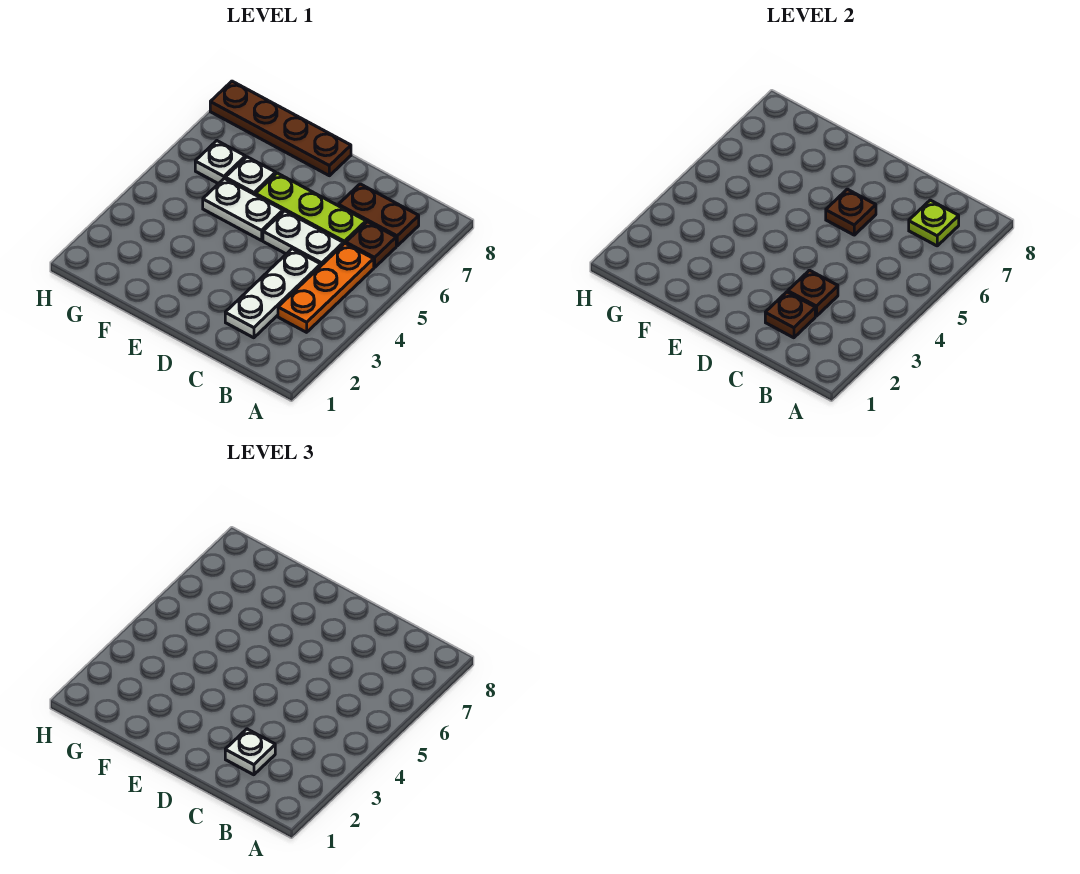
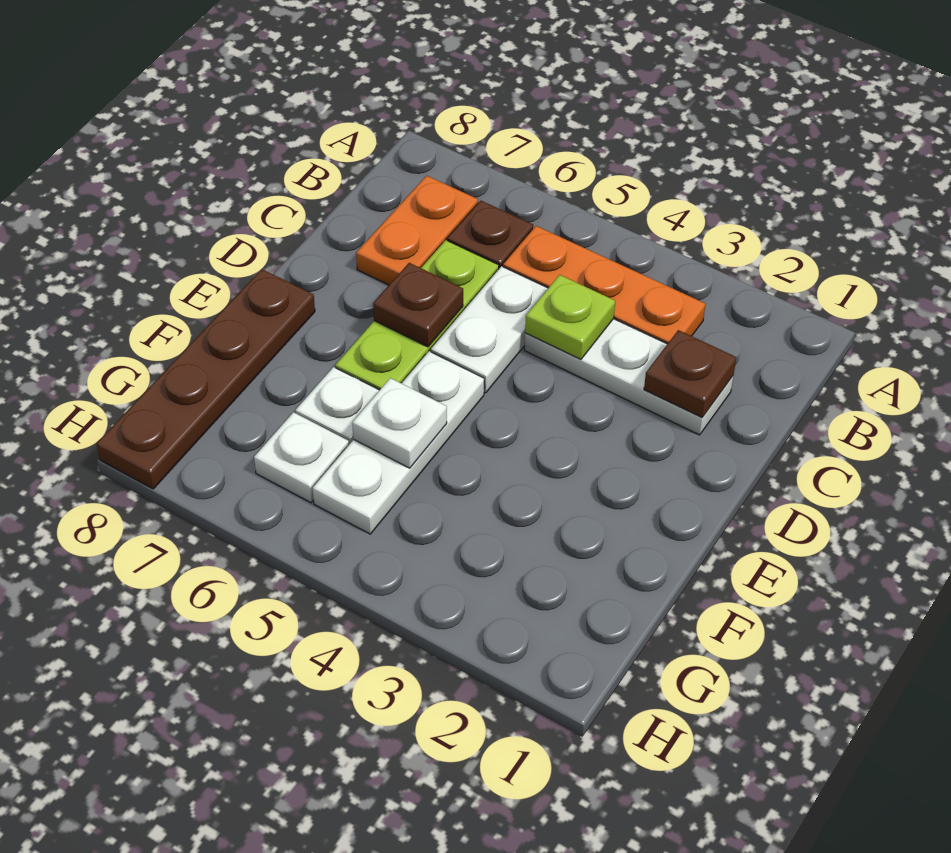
brown plate B7:C7 level 1 -> orange plate B7:C7 level 1
lime plate B7 level 2 -> lime plate C4 level 2
white plate C2 level 3 -> white plate F5 level 2
brown plate C3 level 2 -> none
white plate E5:F5 level 1 -> white plate E5:G5 level 1

